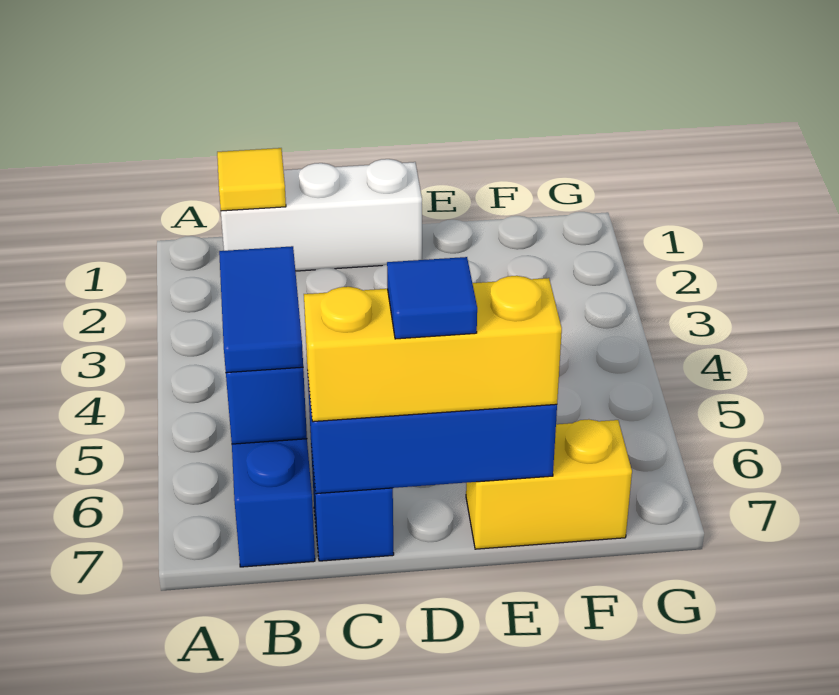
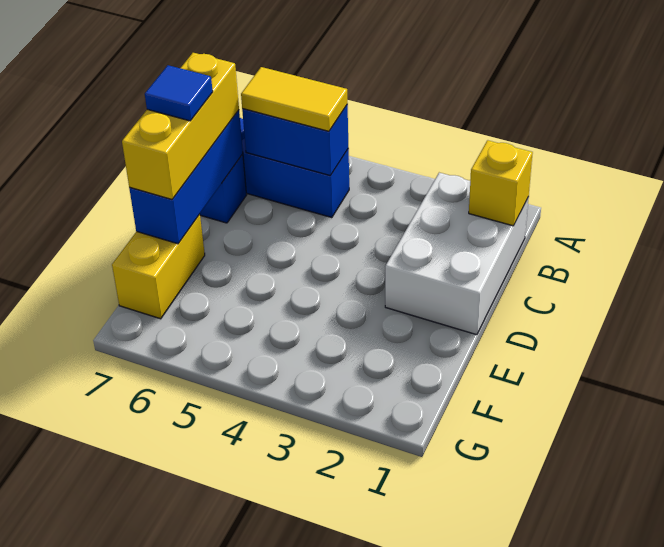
white brick B1:D1 level 1 -> white brick B1:D2 level 1
yellow tile B1 level 2 -> yellow brick B1 level 2
blue tile B5:B6 level 3 -> yellow tile B5:B6 level 3

